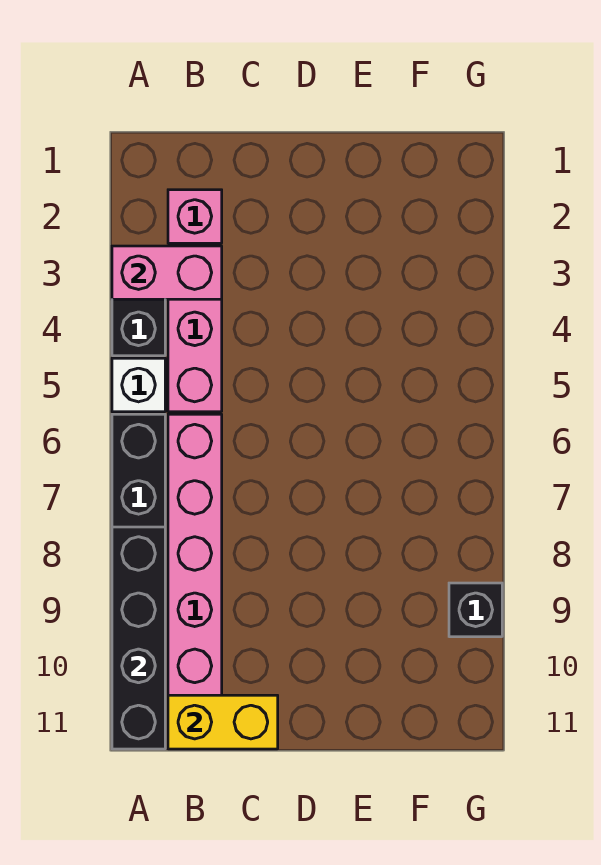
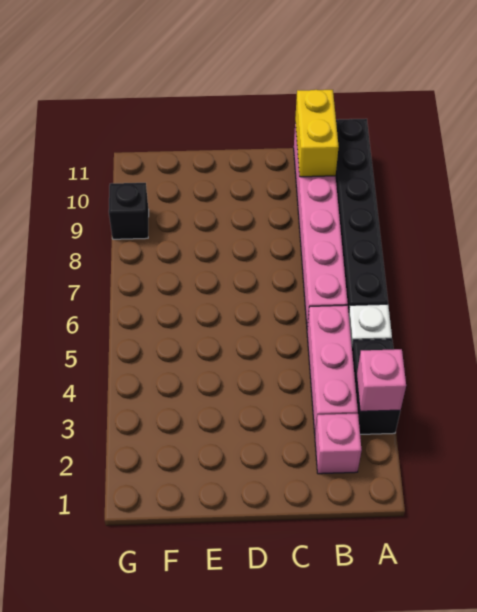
pink brick A3:B3 level 2 -> pink brick A3 level 2
black brick A8:A11 level 2 -> none
yellow brick B11:C11 level 2 -> yellow brick B10:B11 level 2

